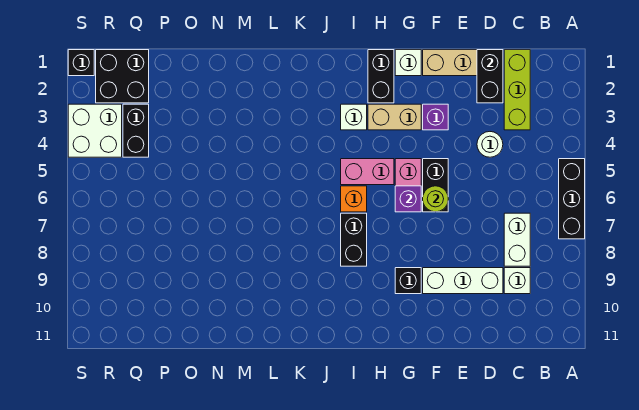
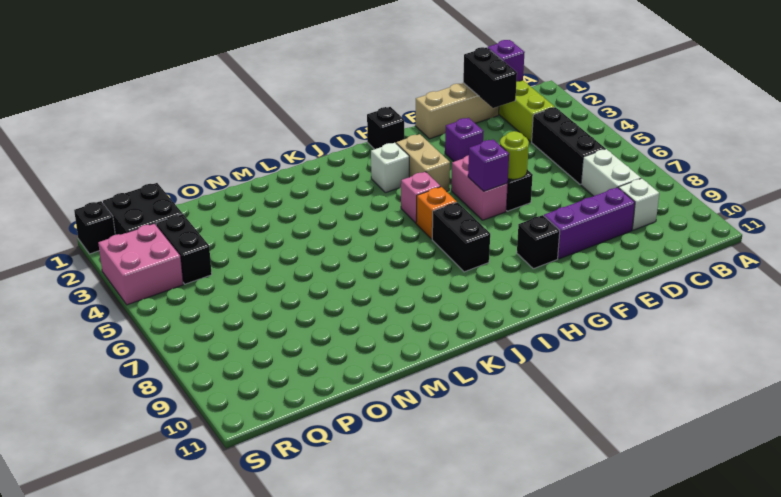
black brick A5:A7 level 1 -> black brick C4:C6 level 1
none -> purple brick C1 level 2
white round brick D4 level 1 -> none
white brick D9:F9 level 1 -> purple brick D9:F9 level 1
white brick G1 level 1 -> none
tan brick G3:H3 level 1 -> tan brick H3:H4 level 1
black brick H1:H2 level 1 -> black brick H1 level 1
pink brick H5:I5 level 1 -> pink brick I5 level 1
white brick R3:S4 level 1 -> pink brick R3:S4 level 1

